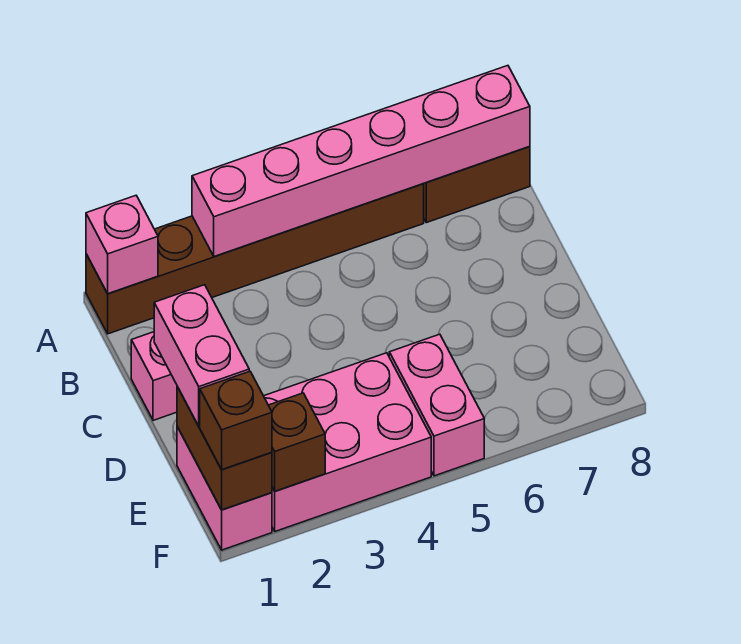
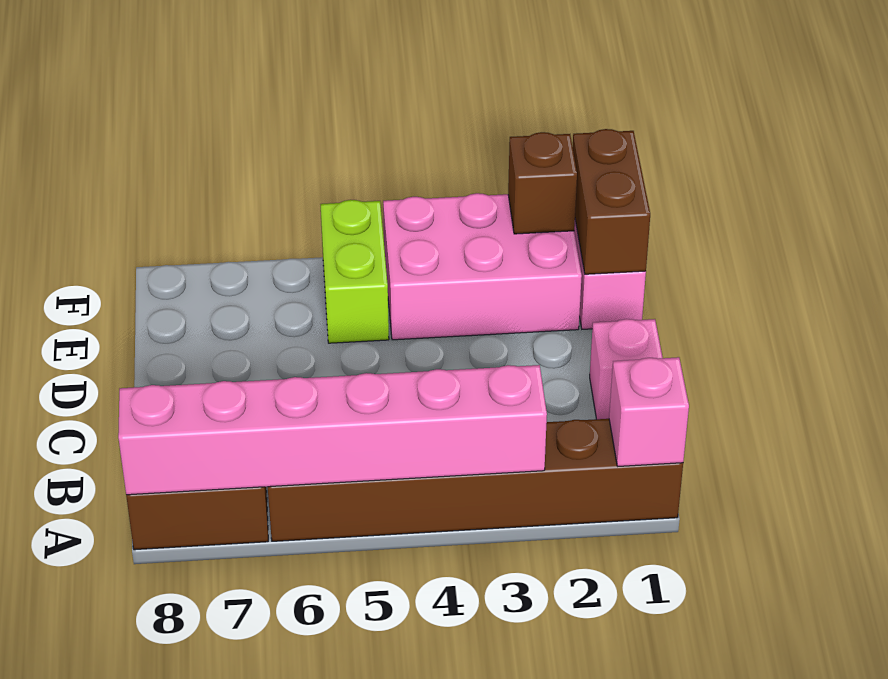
pink brick D1:E1 level 3 -> none
pink brick E5:F5 level 1 -> lime brick E5:F5 level 1
brown brick F1 level 3 -> none

